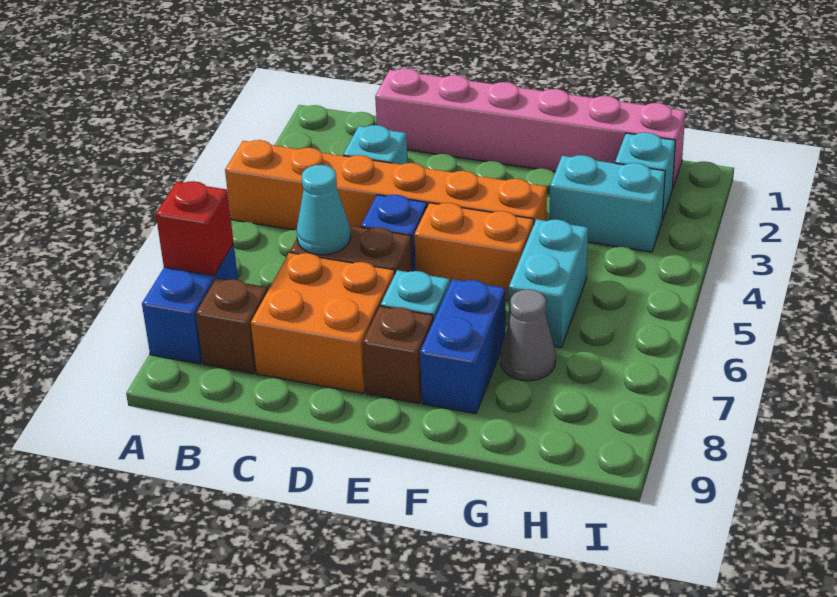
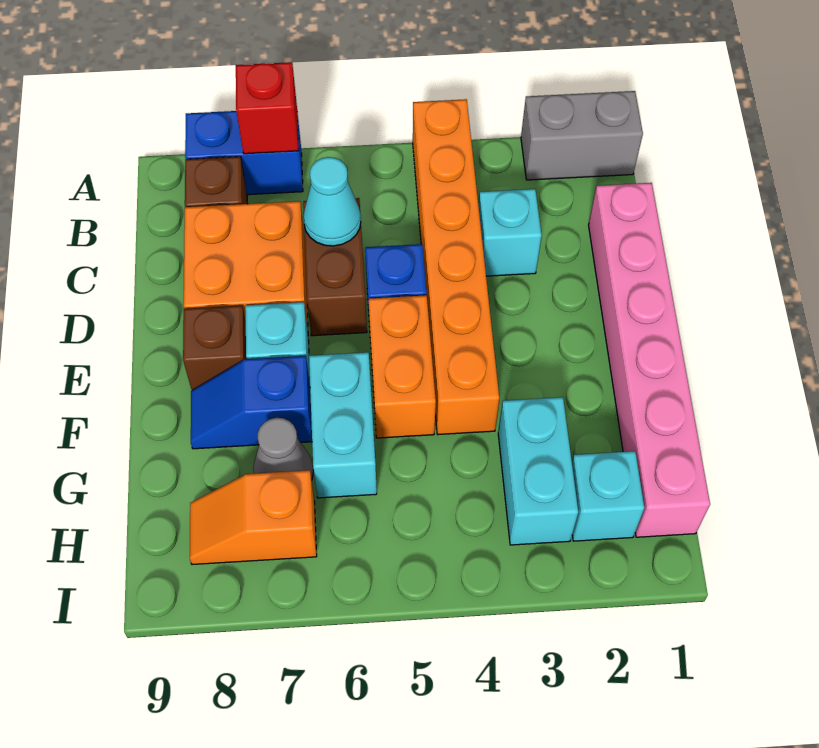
none -> grey brick A1:A2 level 1
blue brick F7:F8 level 1 -> blue slope F7:F8 level 1 top 7
cyan brick G5:G6 level 1 -> cyan brick F6:G6 level 1
none -> orange slope H7:H8 level 1 top 7

